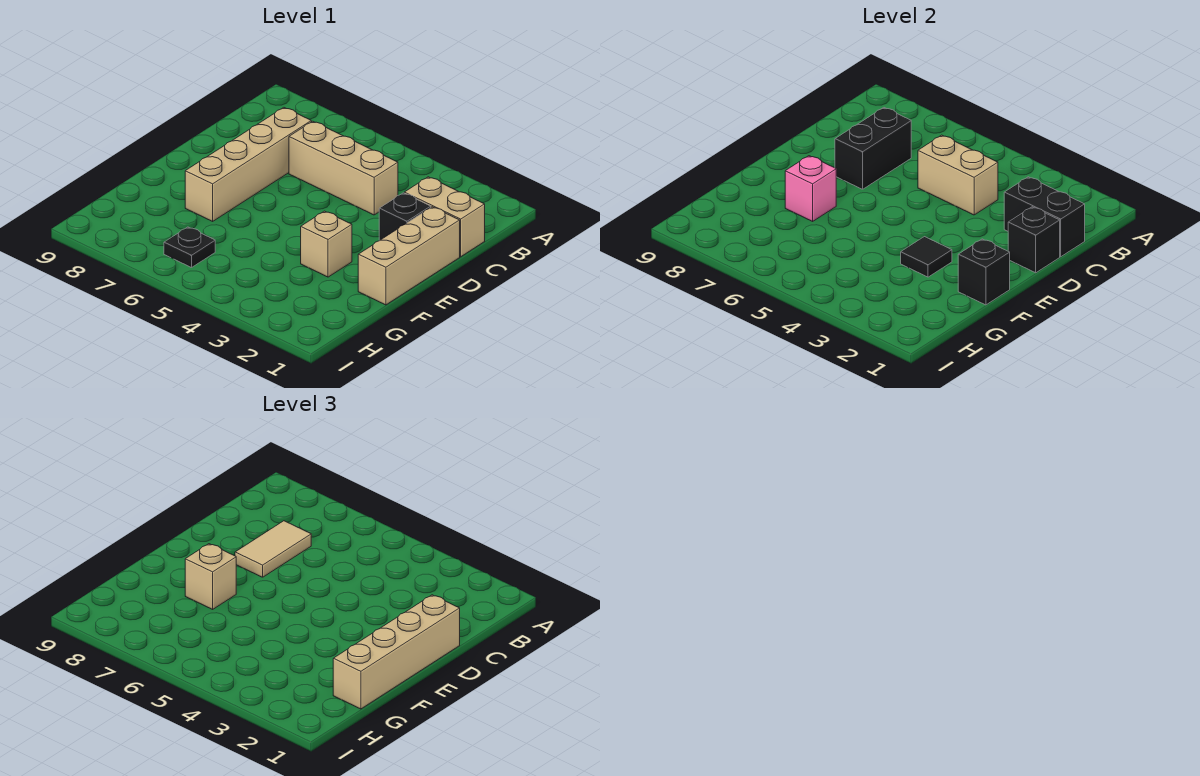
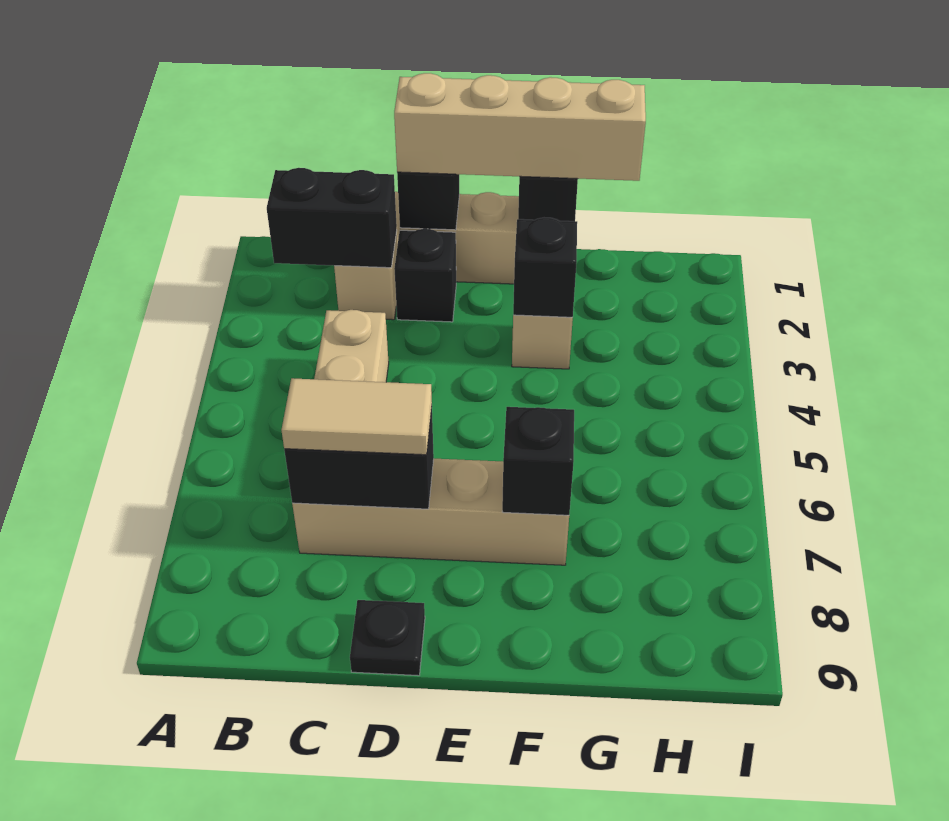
black brick C1:C2 level 2 -> black brick B2:C2 level 2
tan brick C4:C5 level 2 -> none
black tile F3 level 2 -> black brick F3 level 2
pink brick F7 level 2 -> black brick F7 level 2
tan brick F7 level 3 -> none
black plate H6 level 1 -> black plate D9 level 1

